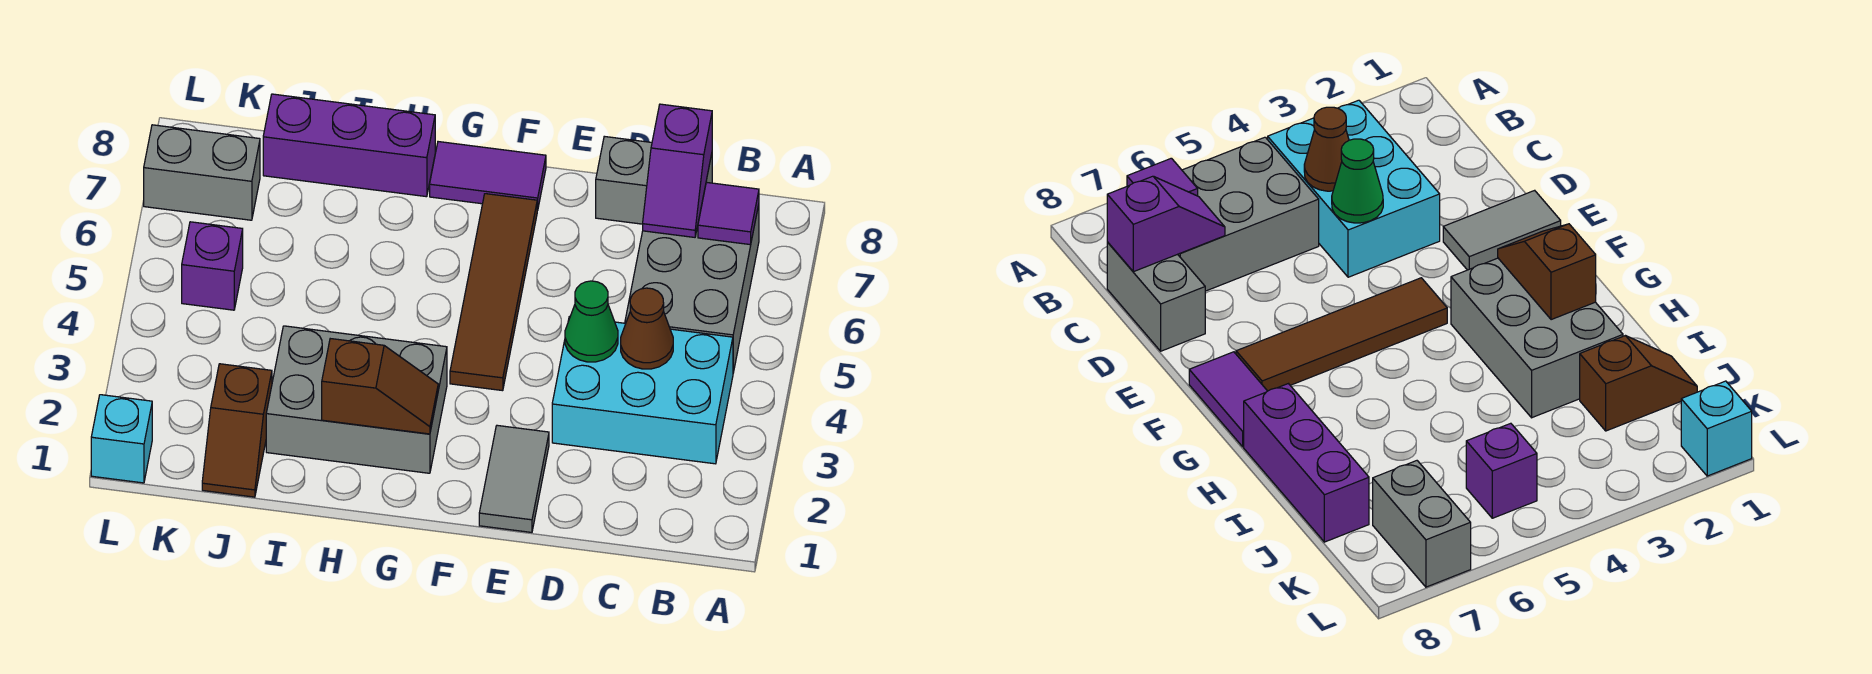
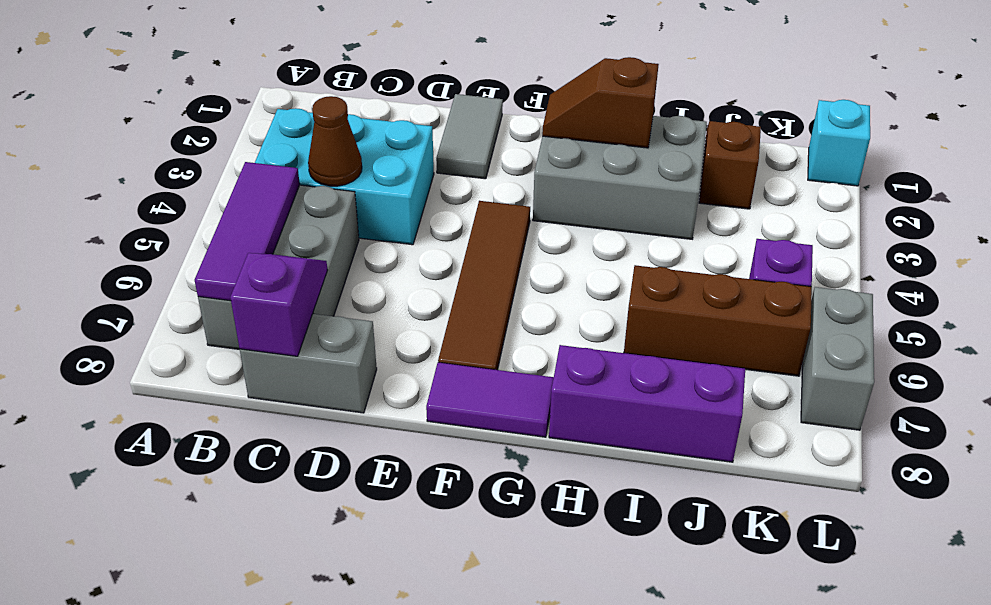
purple tile B7 level 2 -> purple tile B5:B7 level 2
green cone D4 level 2 -> none
none -> brown brick I6:K6 level 1
grey brick K7:L7 level 1 -> grey brick L6:L7 level 1

